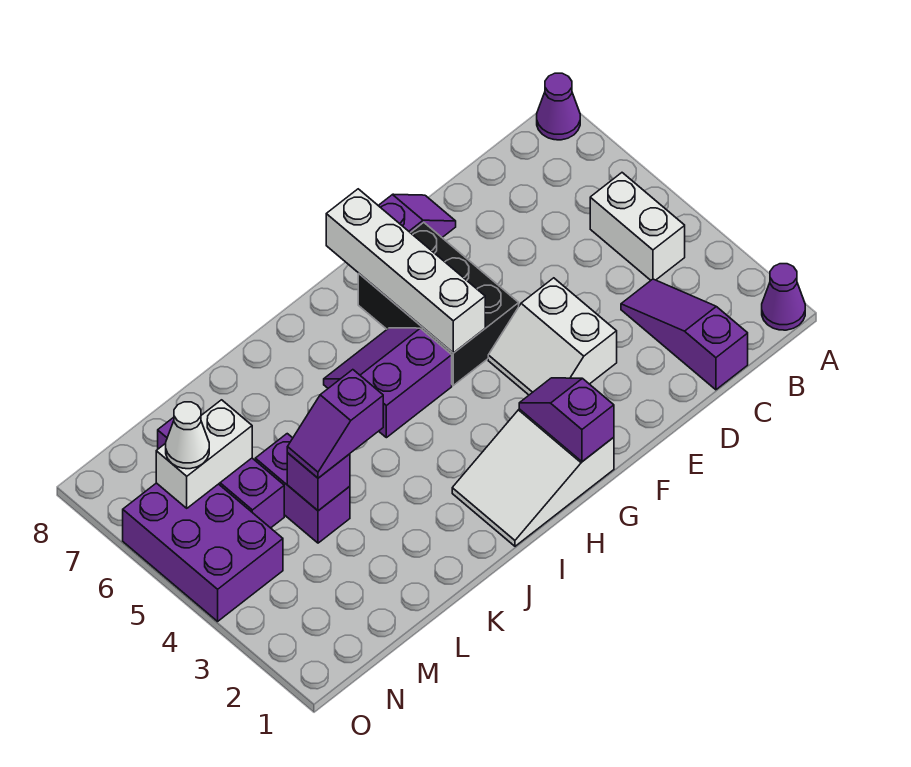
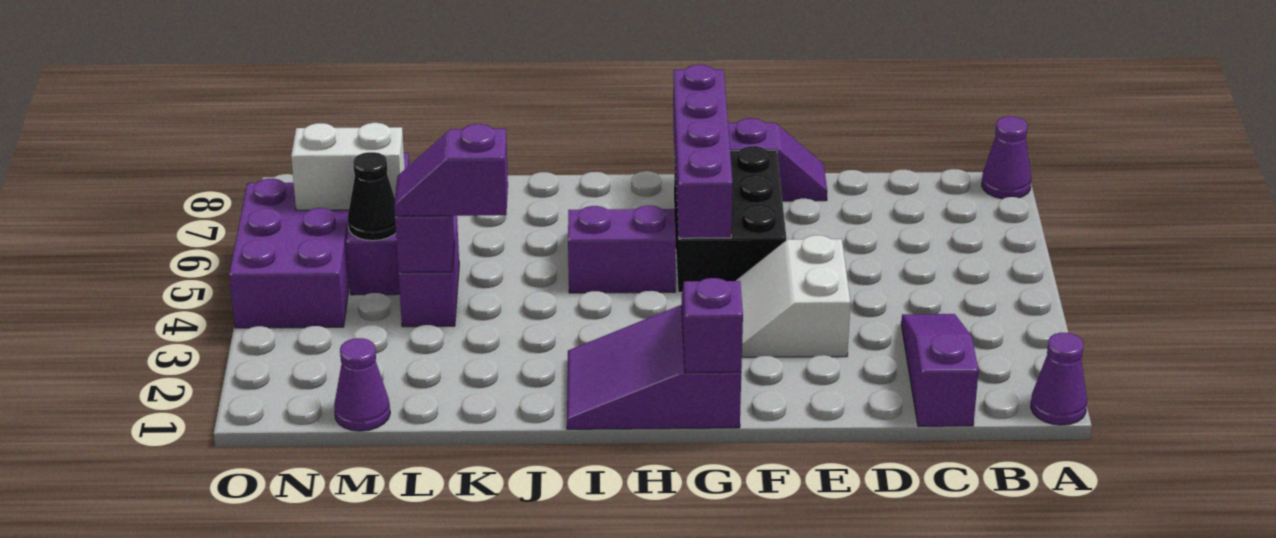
white brick B4:B5 level 1 -> none
white slope G1:I2 level 1 top G -> purple slope G1:I2 level 1 top G
white brick G5:G8 level 2 -> purple brick G5:G8 level 2
none -> purple cone M1 level 1
none -> black cone M5 level 2
white cone N6 level 3 -> none

